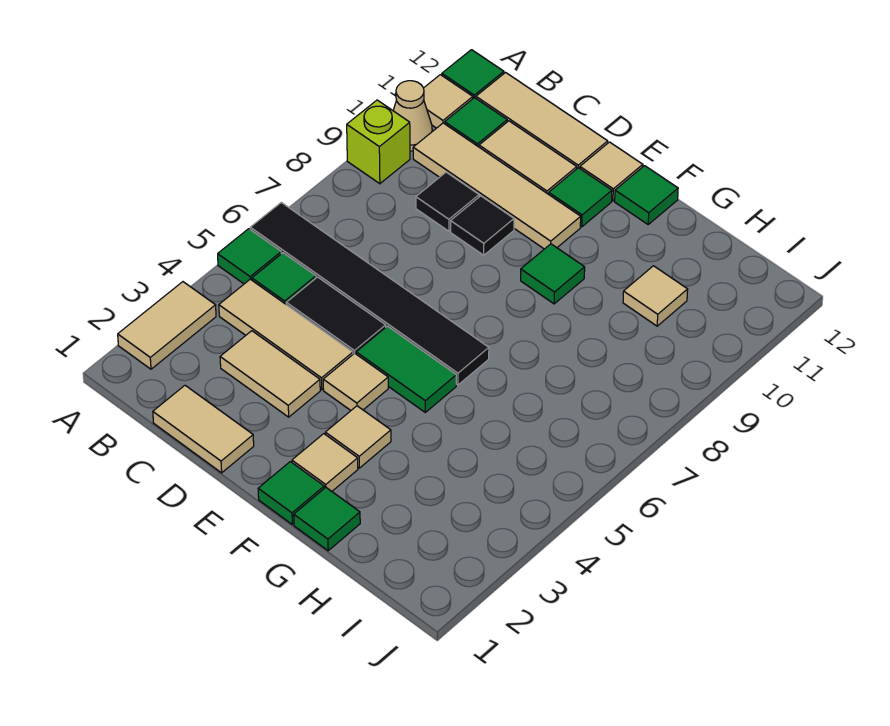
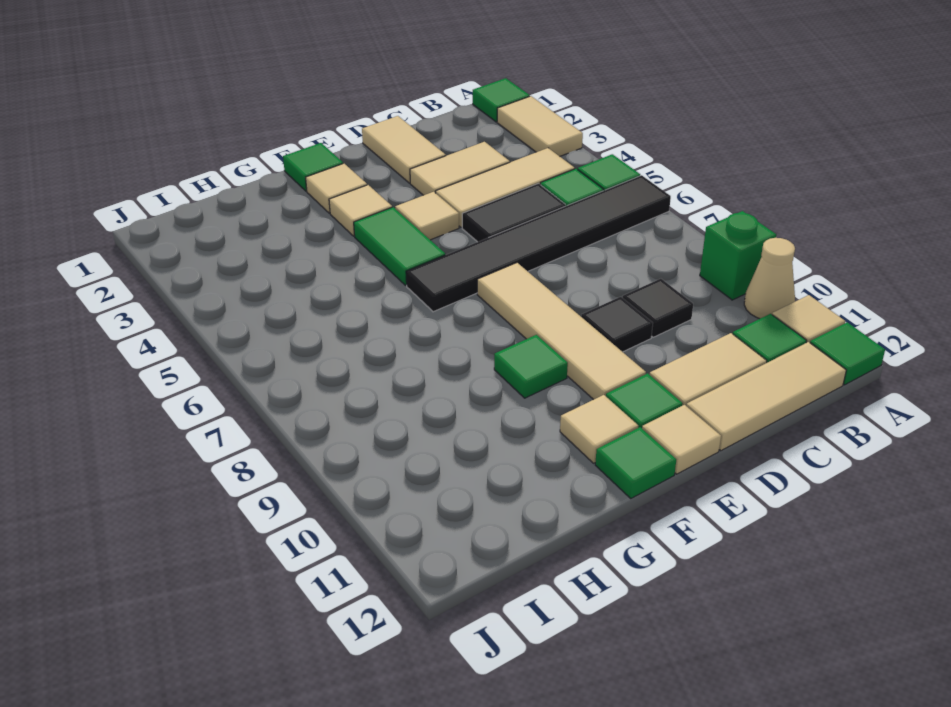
lime brick A9 level 1 -> green brick A9 level 1
tan tile B10:E10 level 1 -> tan tile E7:E10 level 1
tan tile C1:D1 level 1 -> tan tile D1:D2 level 1
green tile E5:F5 level 1 -> green tile F4:F5 level 1
green tile G1 level 1 -> green tile A1 level 1
tan tile H10 level 1 -> tan tile F11 level 1

